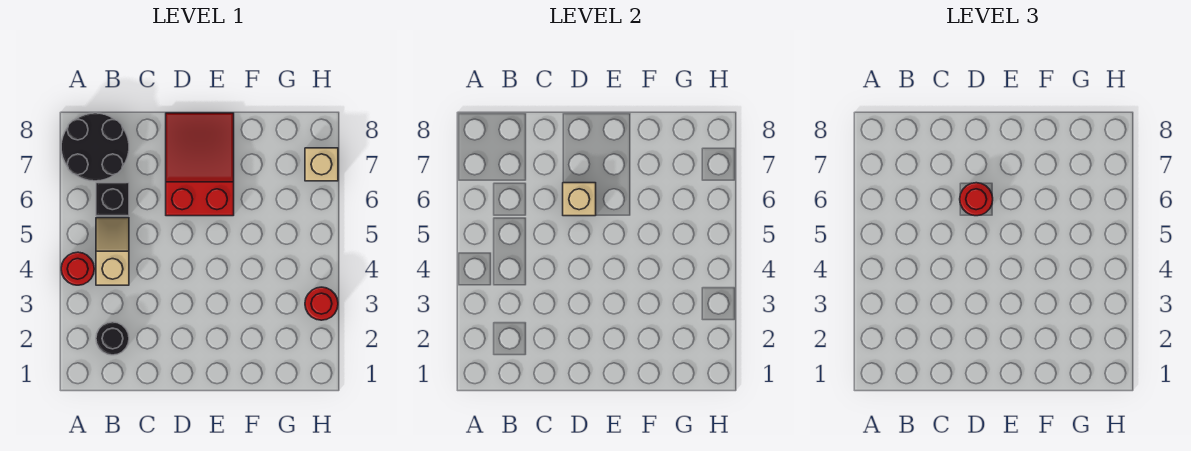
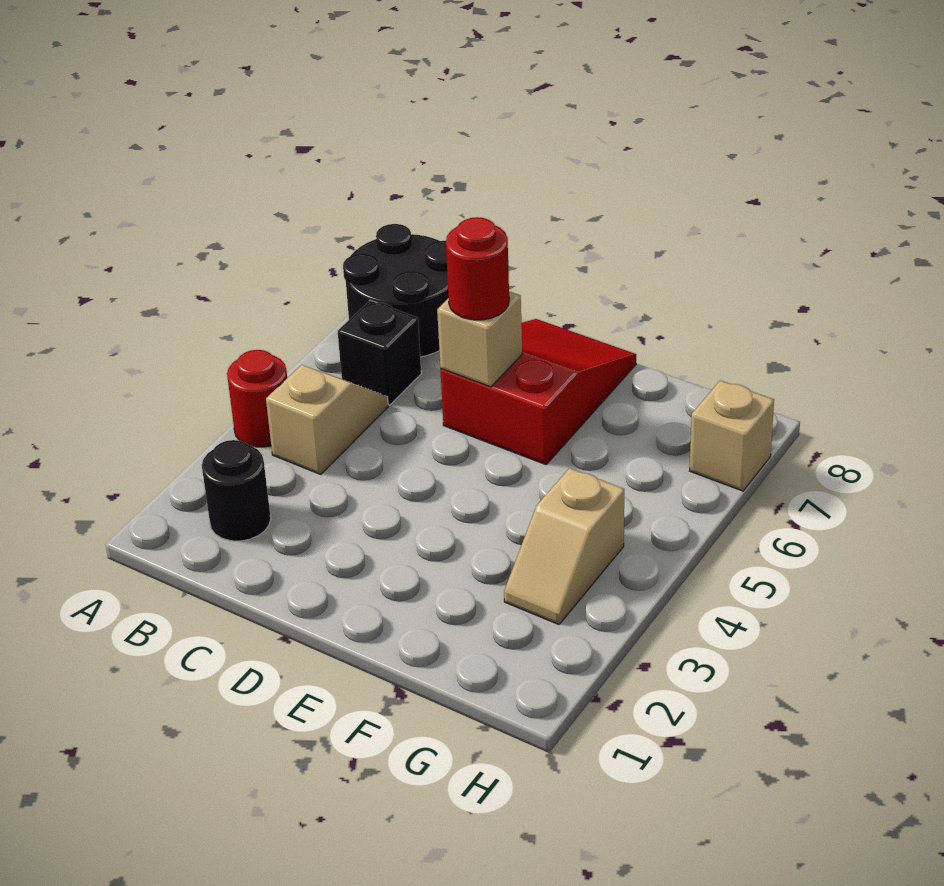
none -> tan slope G3:G4 level 1 top 4
red round brick H3 level 1 -> none

